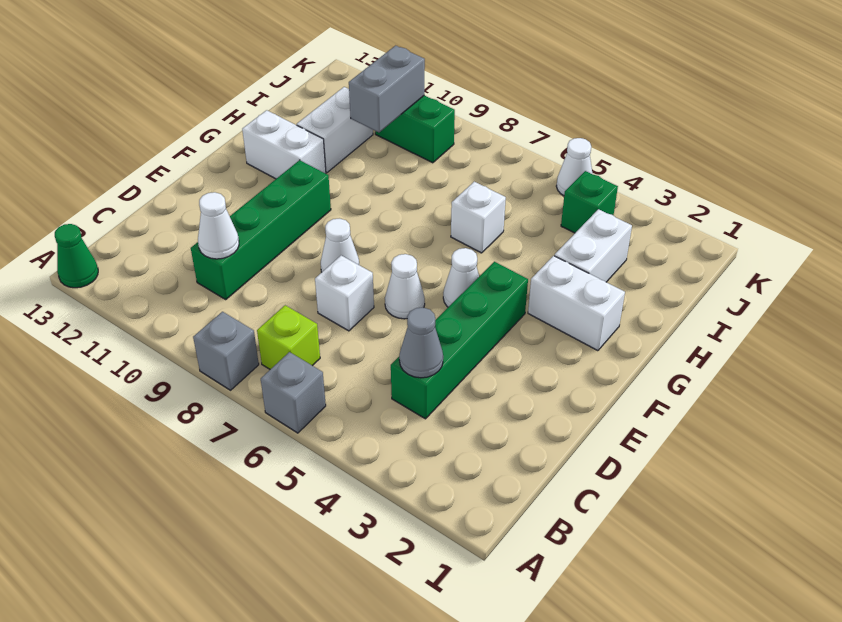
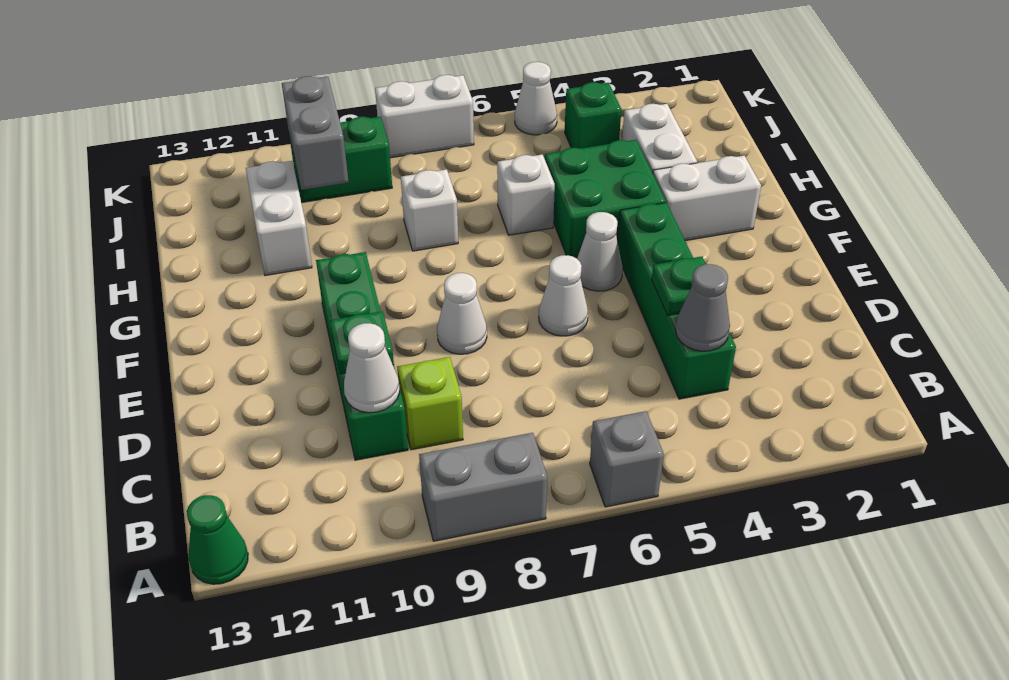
grey brick A8 level 1 -> grey brick A8:A9 level 1
lime brick B7 level 1 -> lime brick C9 level 1
none -> green plate D4 level 2
white brick D7 level 1 -> white brick H8 level 1
none -> green plate D10 level 2
none -> green brick G4:H5 level 1
white brick G11:G12 level 1 -> white brick K7:K8 level 1

